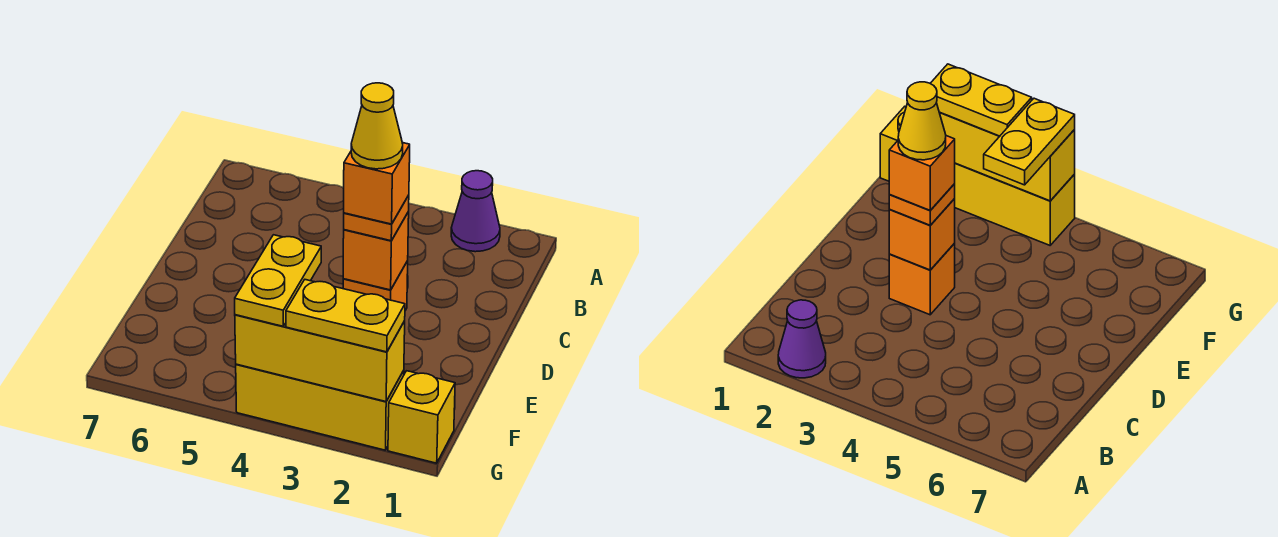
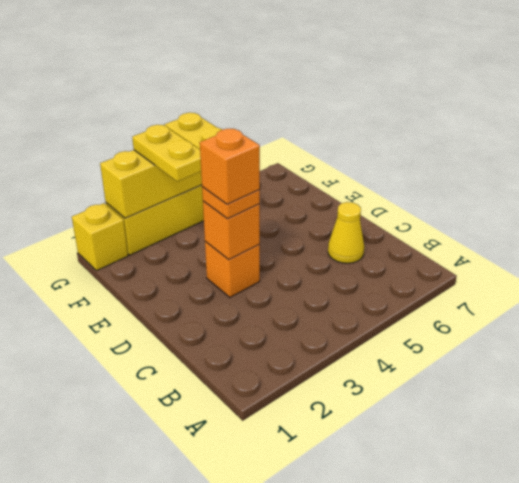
purple cone A2 level 1 -> none
yellow cone D3 level 5 -> yellow cone C6 level 1
yellow plate G2:G3 level 3 -> yellow plate F3:G3 level 3

